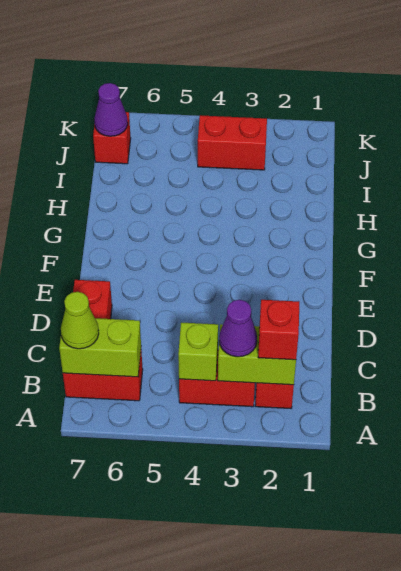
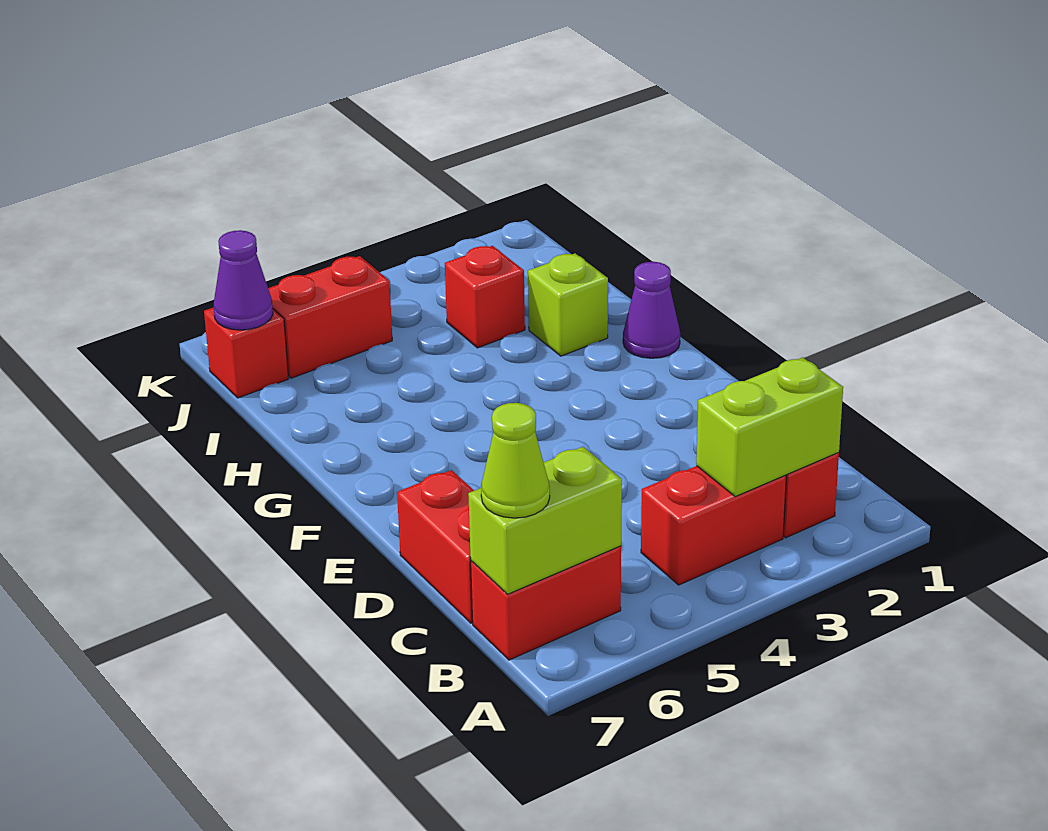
red brick B2 level 3 -> red brick I3 level 1
purple cone B3 level 3 -> purple cone G1 level 1
lime brick B4 level 2 -> lime brick H2 level 1
red brick J3:J4 level 1 -> red brick J5:J6 level 1

